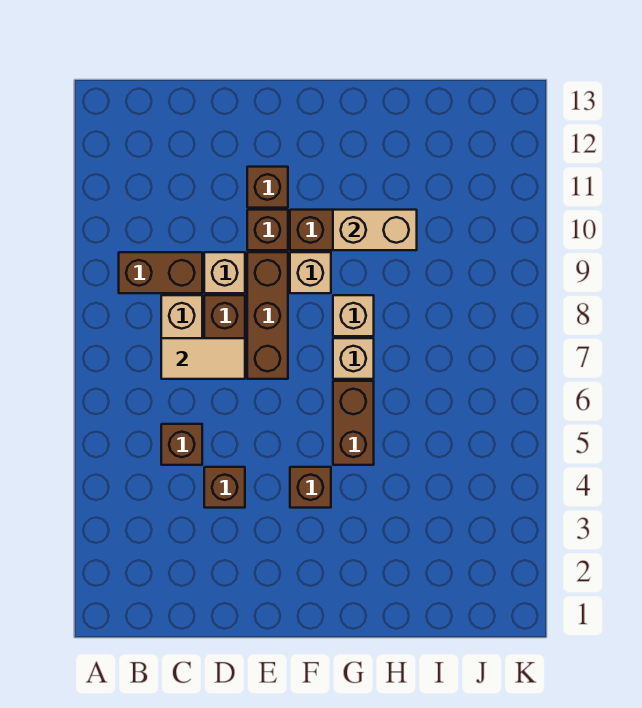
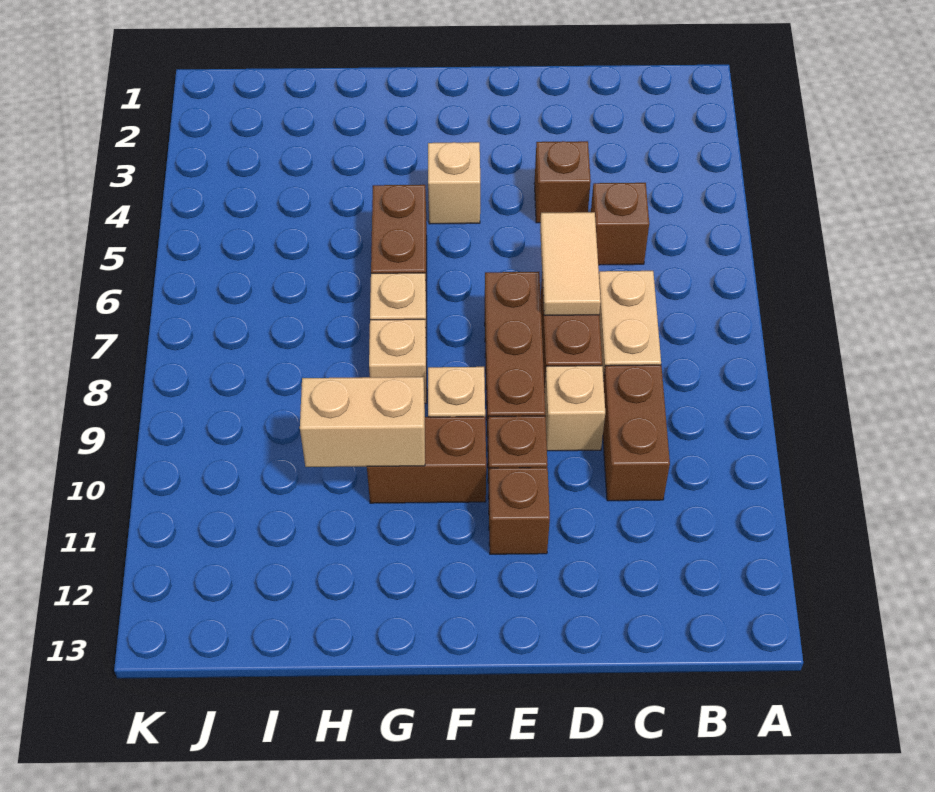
brown brick B9:C9 level 1 -> brown brick C9:C10 level 1
tan tile C7:D7 level 2 -> tan tile D6:D7 level 2
brown brick F4 level 1 -> tan brick F4 level 1

